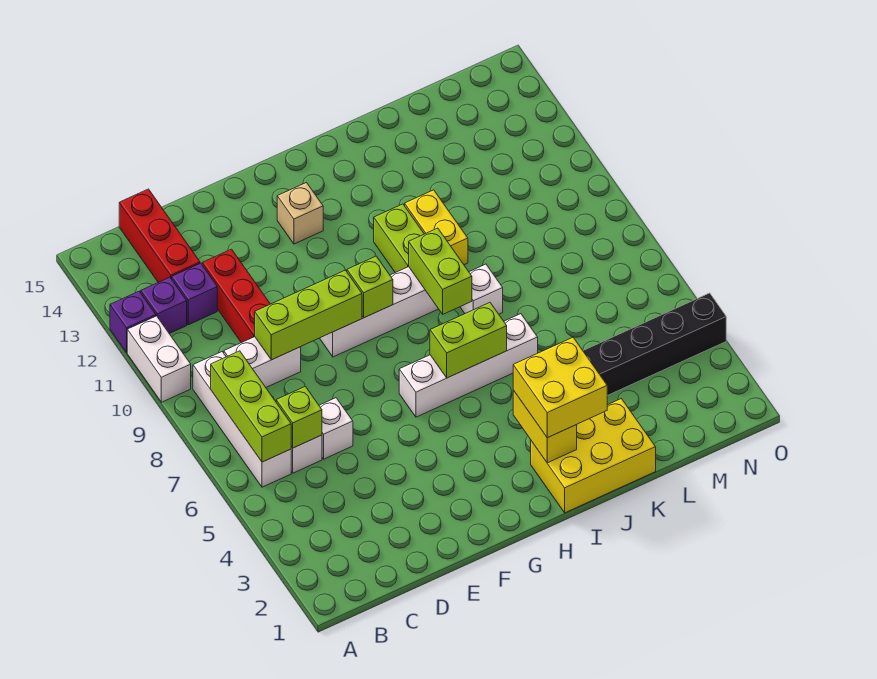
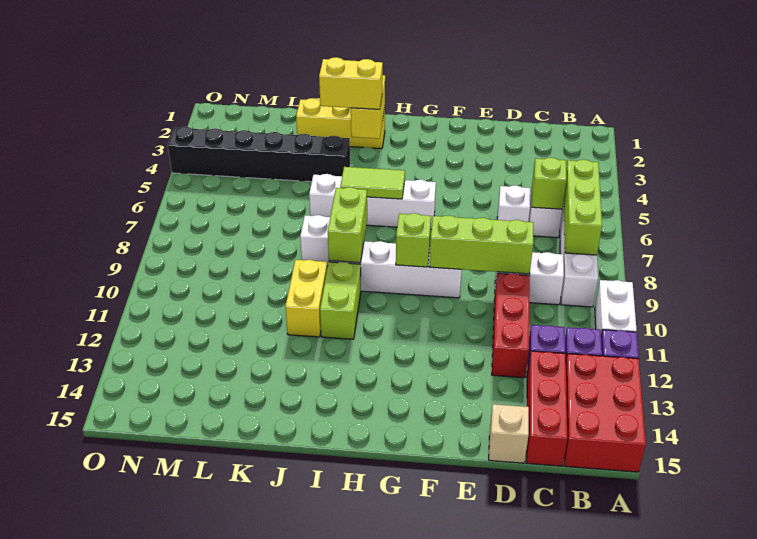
none -> red brick A13:B15 level 1
tan brick G13 level 1 -> tan brick D15 level 1
lime brick H6:I6 level 2 -> lime tile H6:I6 level 2
yellow brick I1:K2 level 1 -> yellow brick I2:K2 level 1
yellow brick I2:J3 level 3 -> yellow brick I3:J3 level 3

